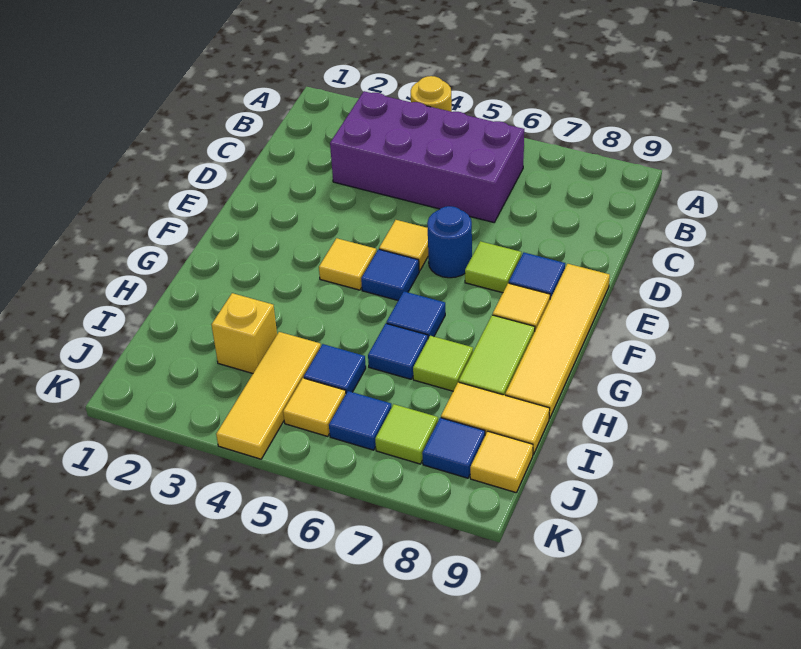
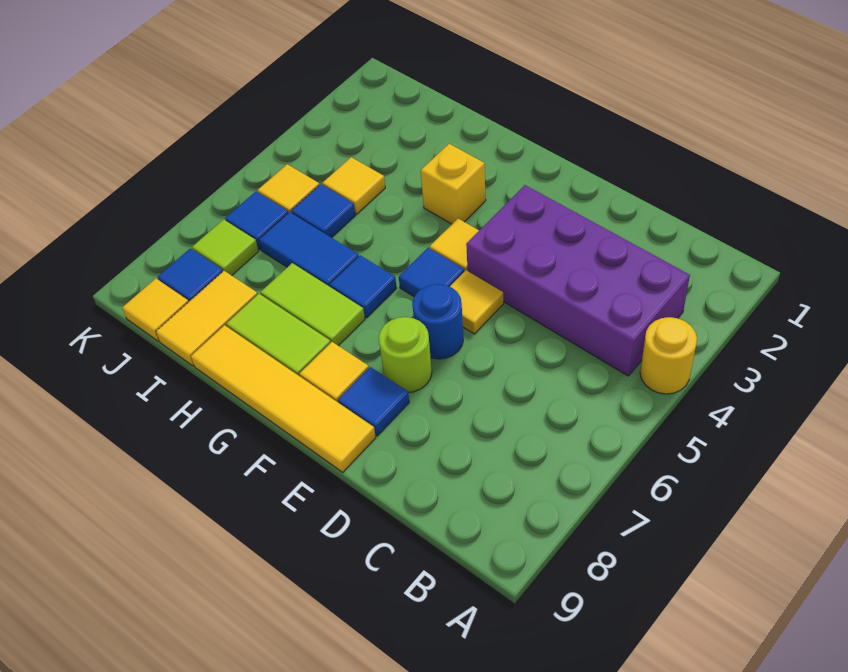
purple brick B3:C6 level 1 -> purple brick B3:E4 level 1
lime tile E7 level 1 -> lime round brick E7 level 1
blue tile H6 level 1 -> blue tile H6:I6 level 1
lime tile H7 level 1 -> lime tile G7:H7 level 1
yellow brick I3 level 1 -> yellow brick G3 level 1
yellow tile I4:K4 level 1 -> yellow tile I4 level 1

